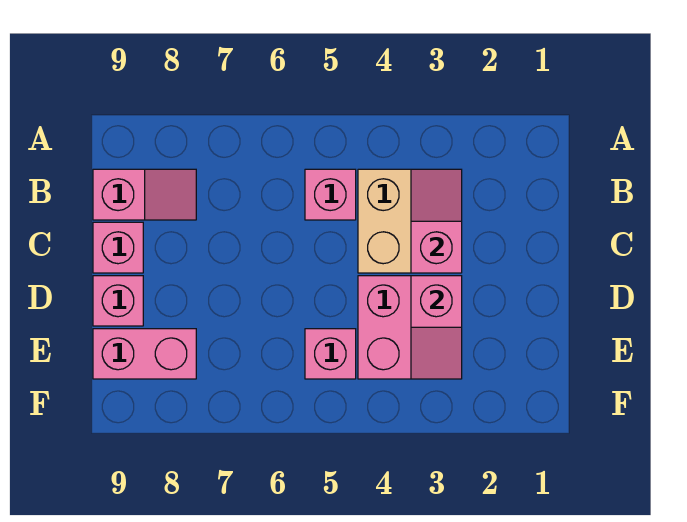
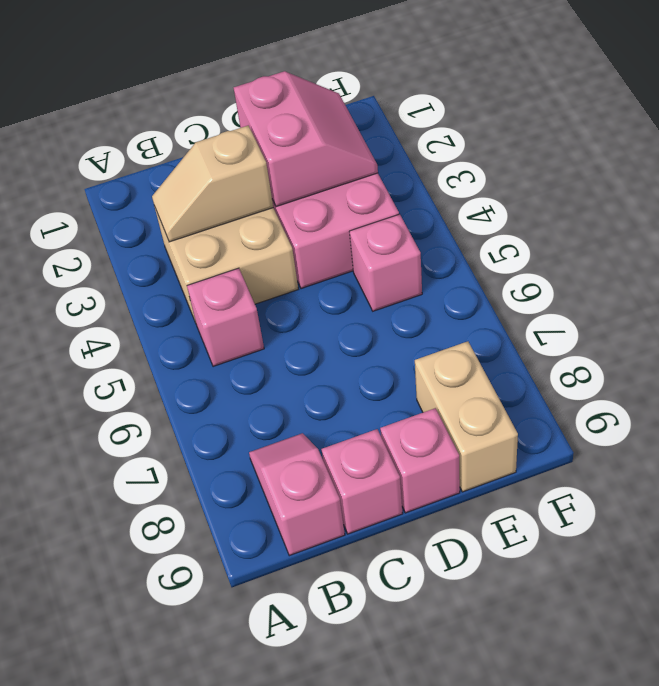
pink slope B3:C3 level 2 top C -> tan slope B3:C3 level 2 top C
pink slope D3:E3 level 2 top D -> pink slope D2:E3 level 2 top D
pink brick E8:E9 level 1 -> tan brick E8:E9 level 1

